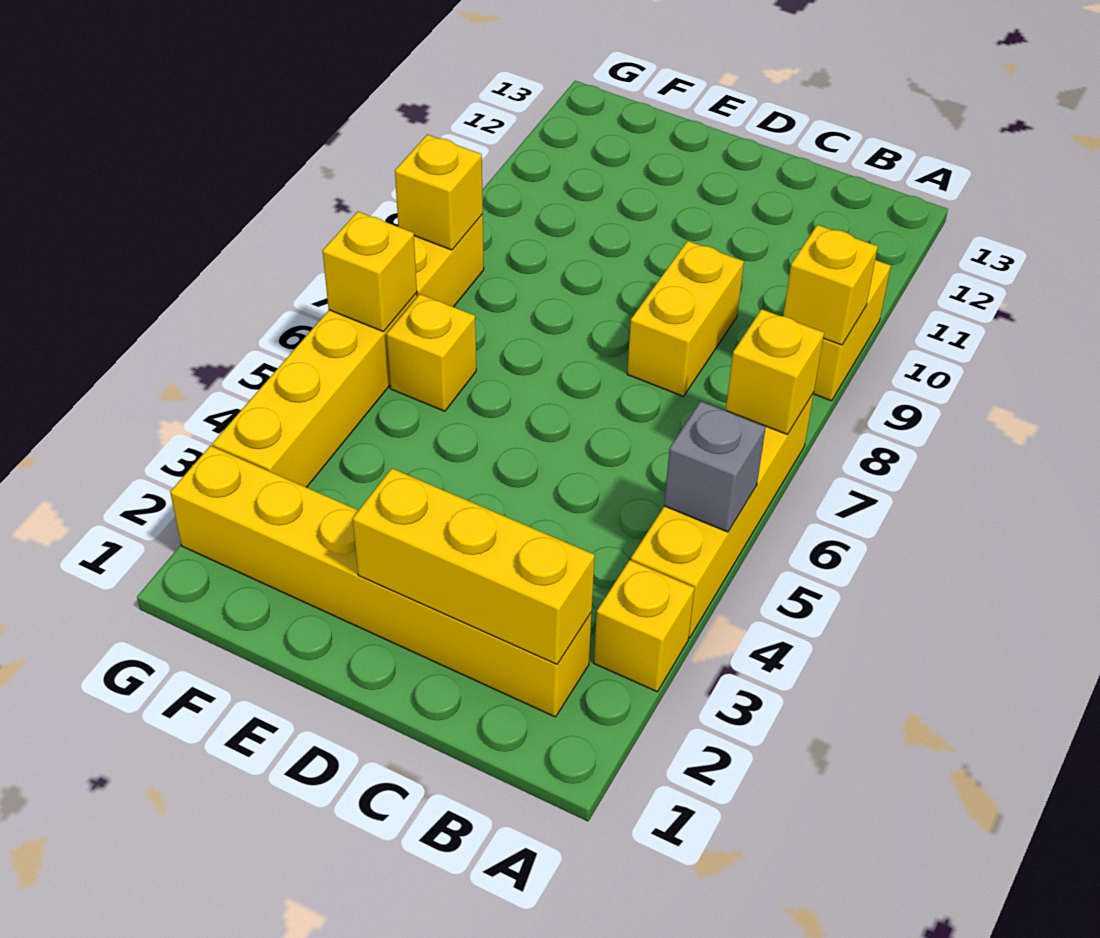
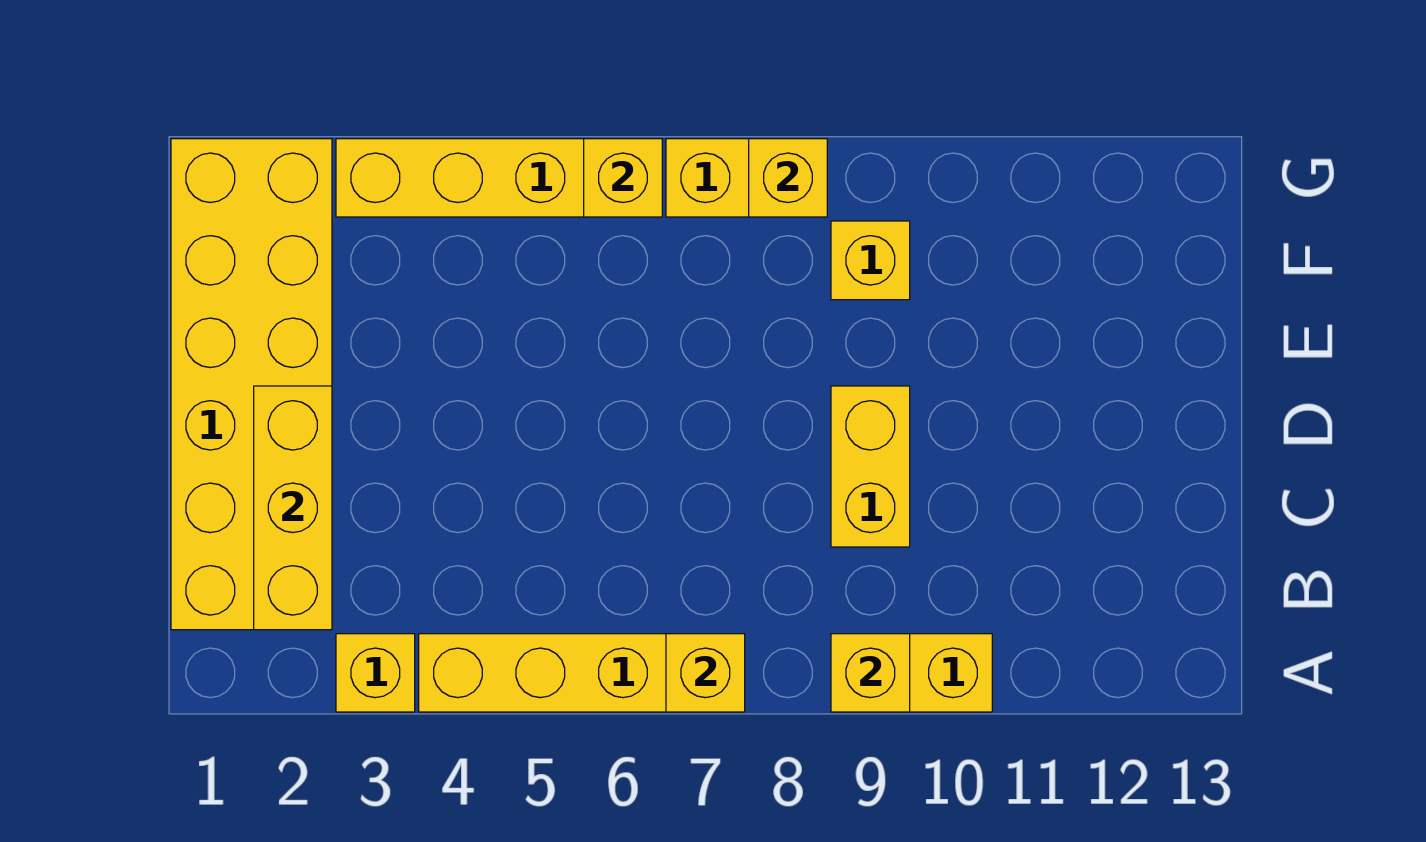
grey brick A5 level 2 -> none
yellow brick B2:G2 level 1 -> yellow brick B1:G2 level 1
yellow brick C8:C9 level 1 -> yellow brick C9:D9 level 1
yellow brick F6 level 1 -> yellow brick F9 level 1

